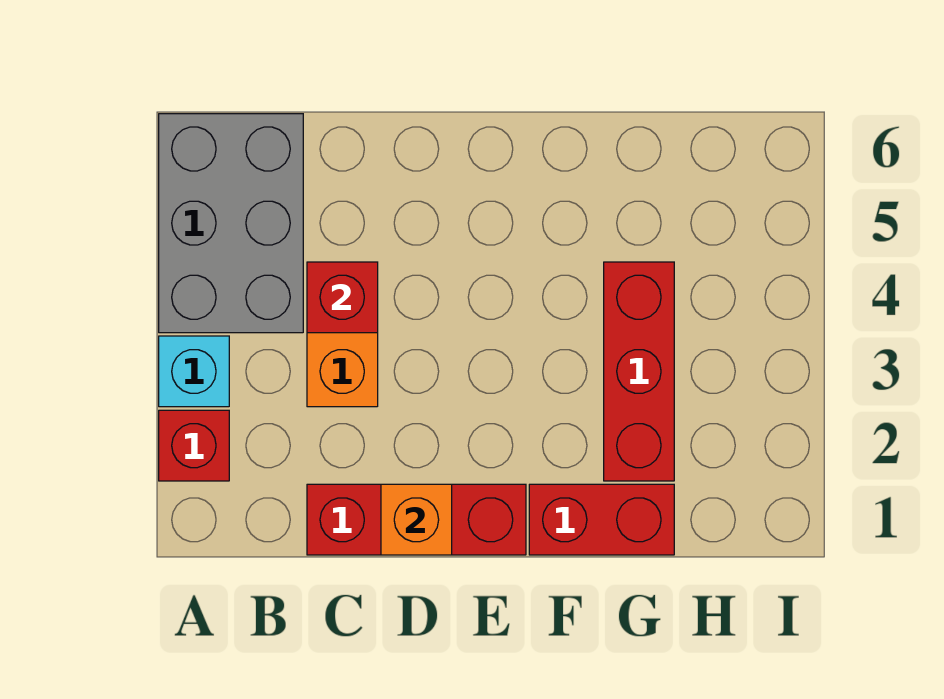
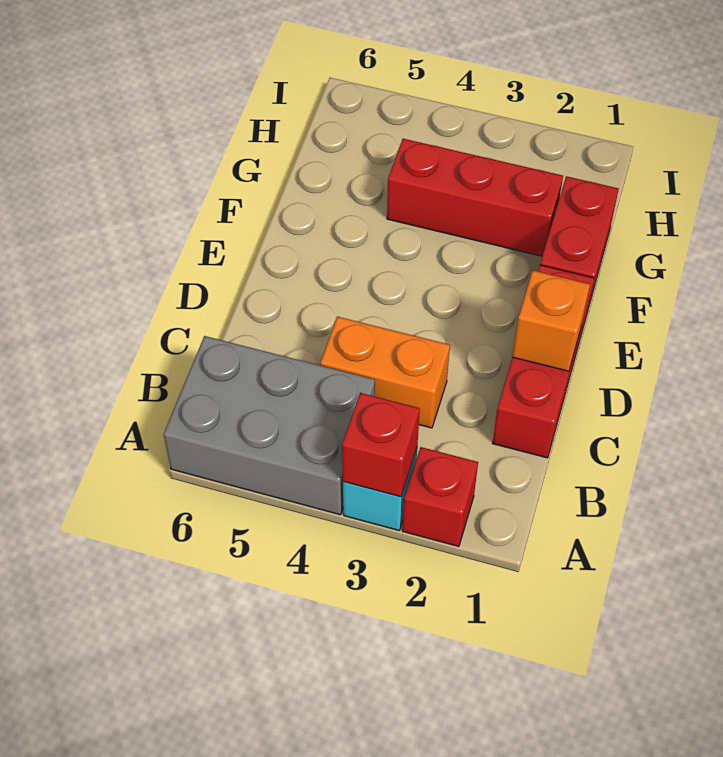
red brick C4 level 2 -> red brick A3 level 2

